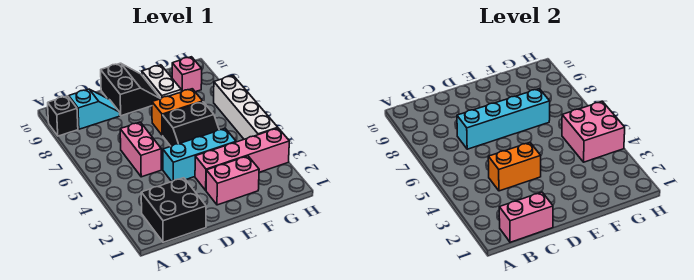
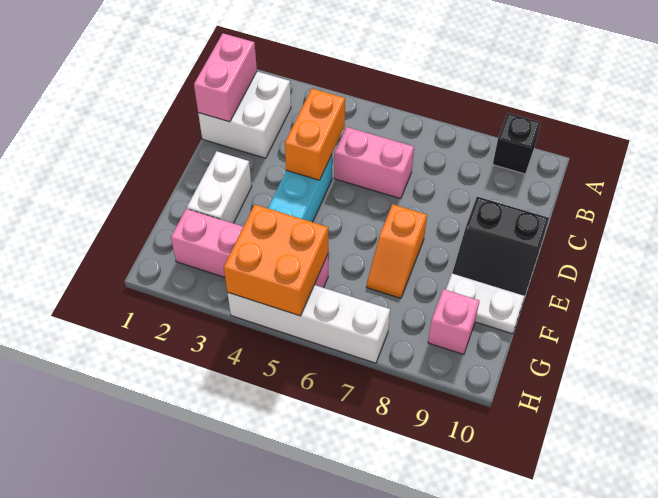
black brick B1:C2 level 1 -> white brick B1:C2 level 1
cyan slope B9:C9 level 1 top B -> none
cyan brick C7:F7 level 2 -> none
pink brick E2:F2 level 1 -> white brick E2:F2 level 1
pink brick E3:H3 level 1 -> pink brick G2:G5 level 1
black slope E5:F6 level 1 top 6 -> none
orange brick E7:F7 level 1 -> orange slope E7:F7 level 1 top E
pink brick G4:H5 level 2 -> orange brick G4:H5 level 2

